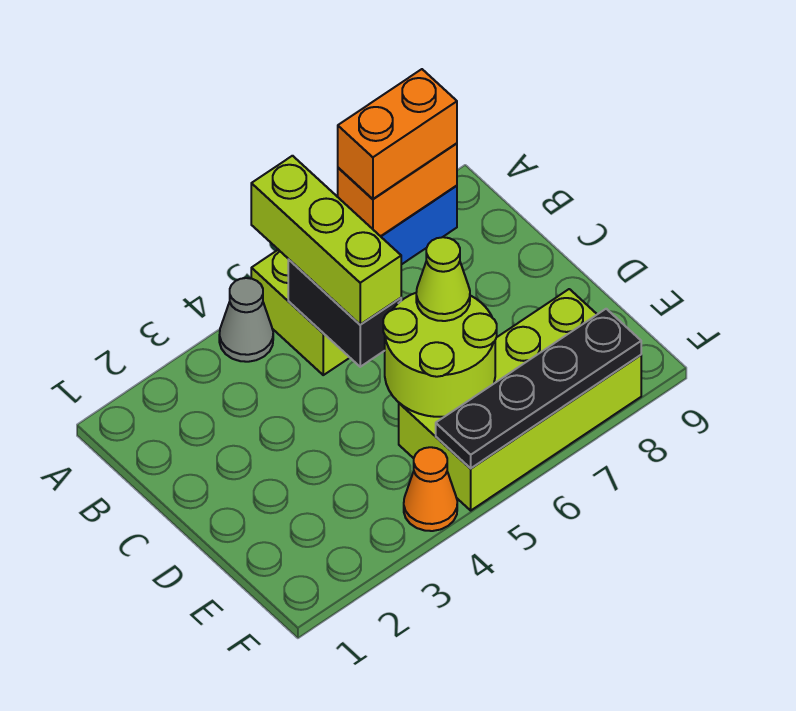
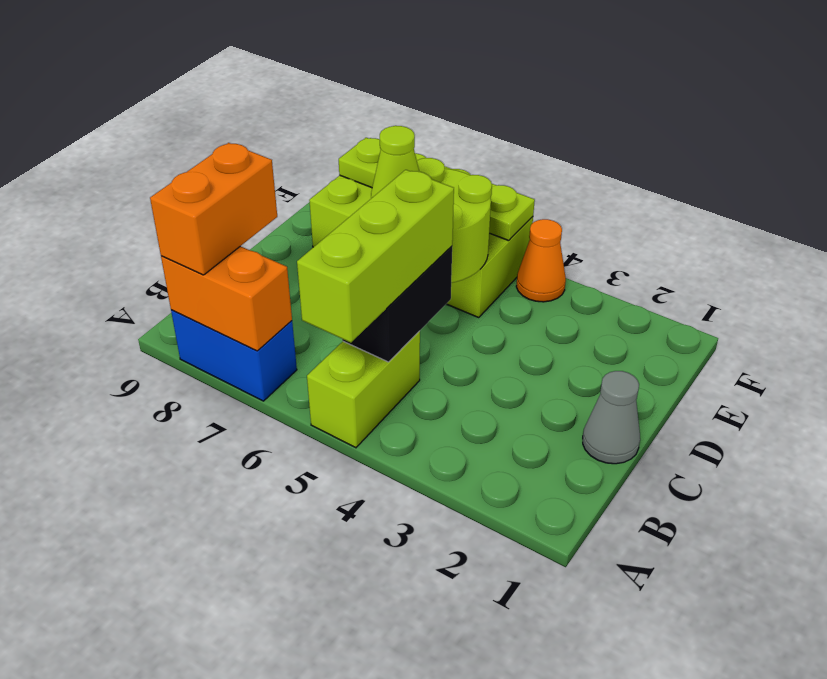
grey cone A4 level 1 -> grey cone C1 level 1
orange brick A7:A8 level 3 -> orange brick A8:B8 level 3
black plate F5:F8 level 2 -> lime plate F5:F8 level 2

